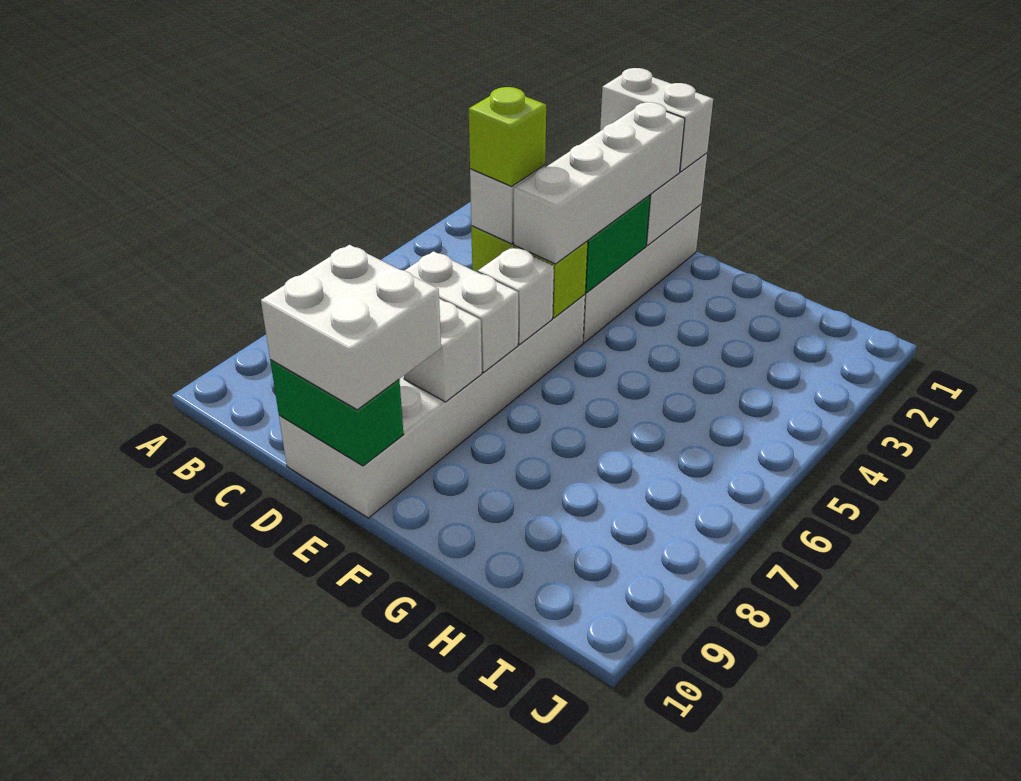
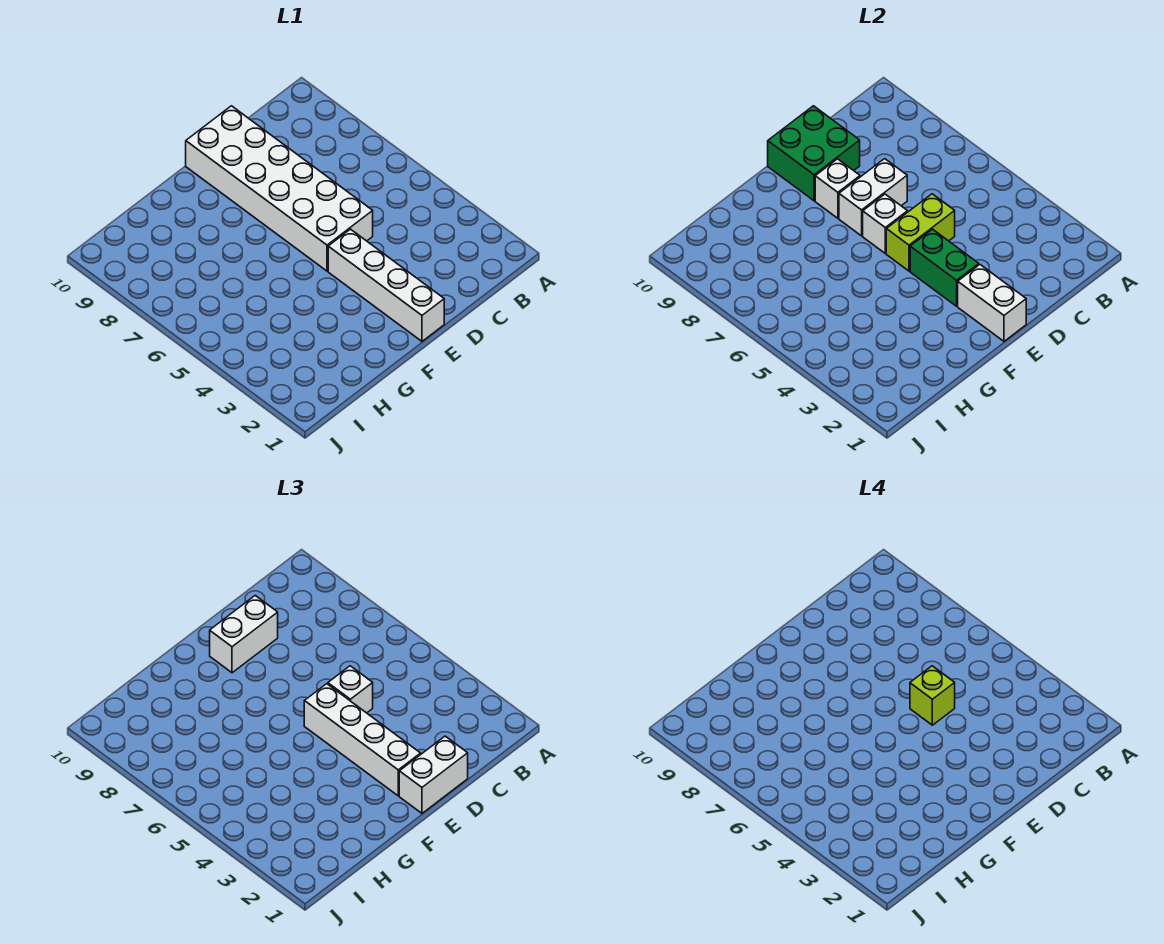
white brick D9:E10 level 3 -> white brick D9:E9 level 3
green brick D10:E10 level 2 -> green brick D9:E10 level 2

